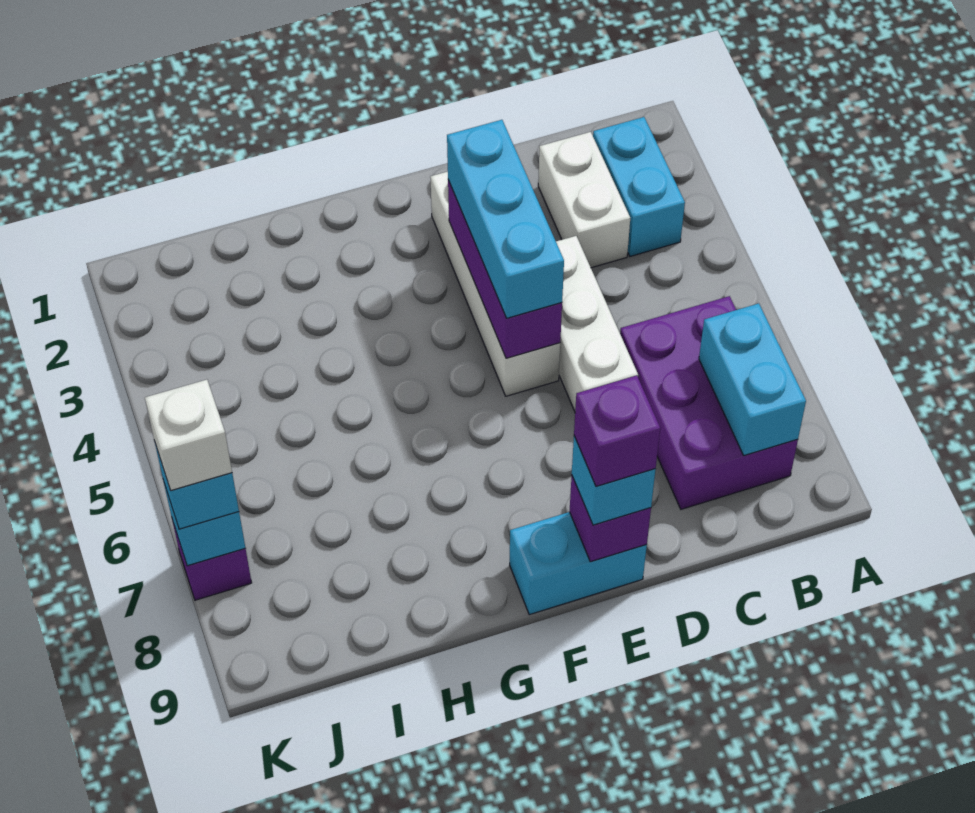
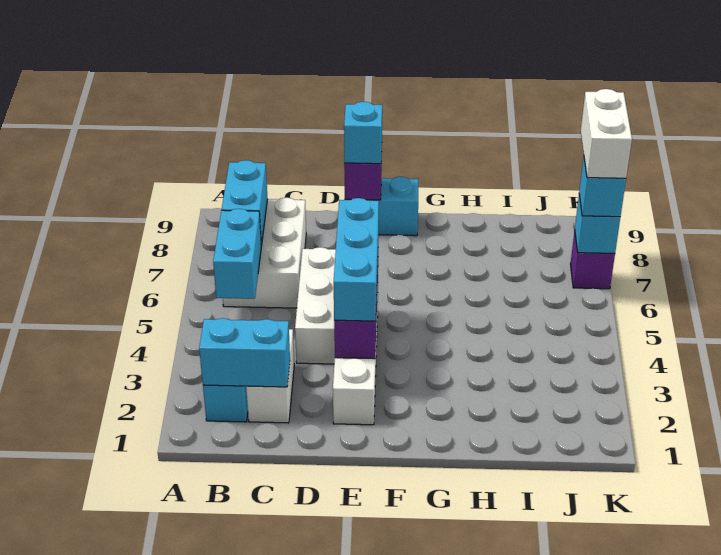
none -> cyan brick B2:C2 level 2
none -> cyan brick B5:B6 level 2
purple brick B6:C8 level 1 -> white brick B6:C8 level 1
purple brick E9 level 4 -> none
white brick K7 level 4 -> white brick K7:K8 level 4

